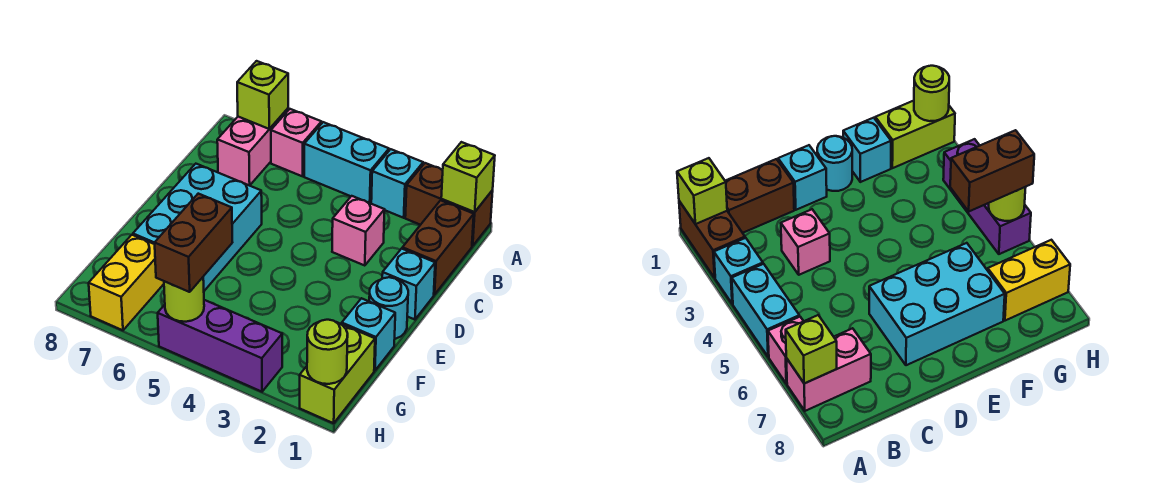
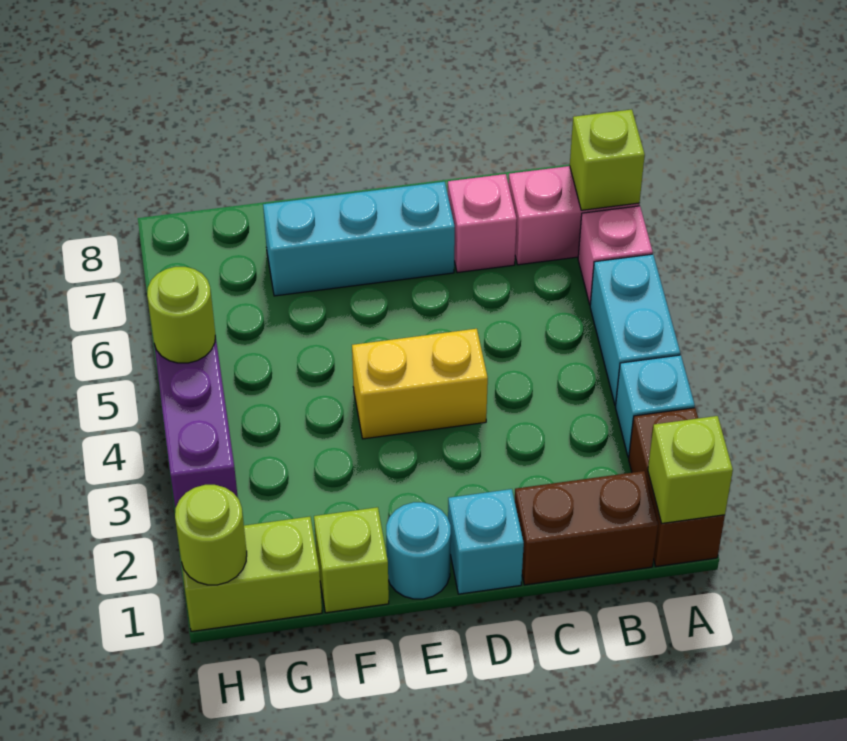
pink brick C3 level 1 -> pink brick C7 level 1
cyan brick D6:F7 level 1 -> cyan brick D7:F7 level 1
cyan brick F1 level 1 -> lime brick F1 level 1
brown brick G5:H5 level 3 -> none
yellow brick G7:H7 level 1 -> yellow brick D4:E4 level 1

